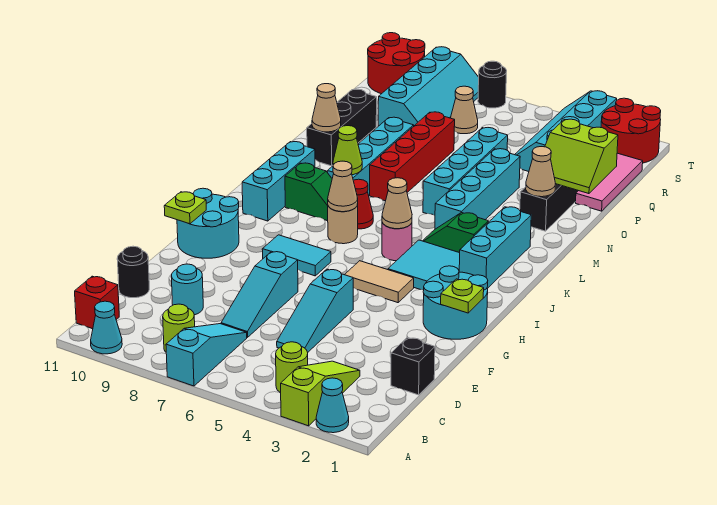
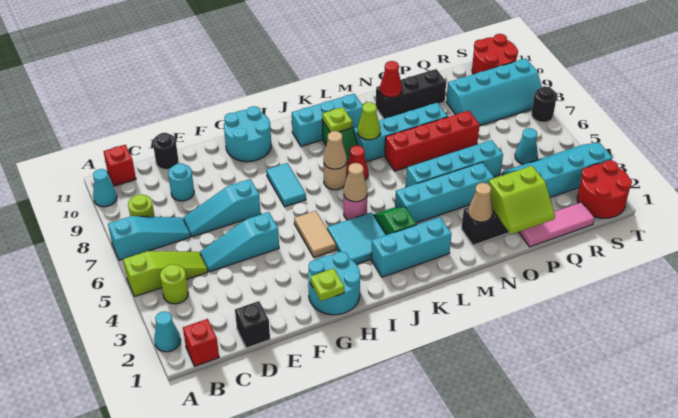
lime slope A3:C3 level 1 top A -> lime slope A5:C5 level 1 top A
none -> red brick B1 level 1
lime plate G11 level 2 -> lime plate K9 level 2
tan cone N10 level 2 -> red cone N10 level 2
lime slope O1:P2 level 2 top P -> lime slope O1:P2 level 2 top 2
none -> cyan cone R5 level 1
tan cone R7 level 1 -> none

